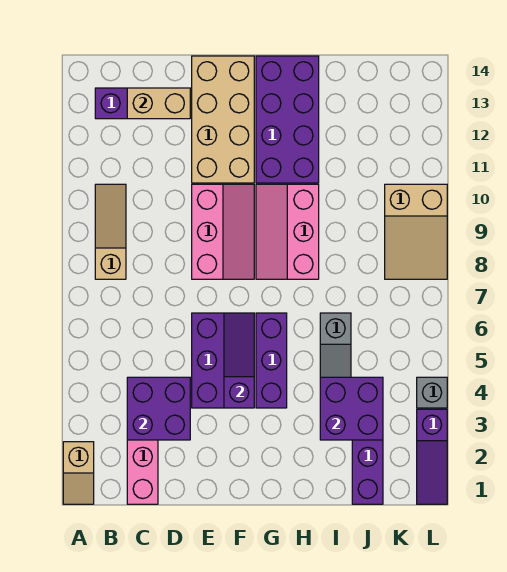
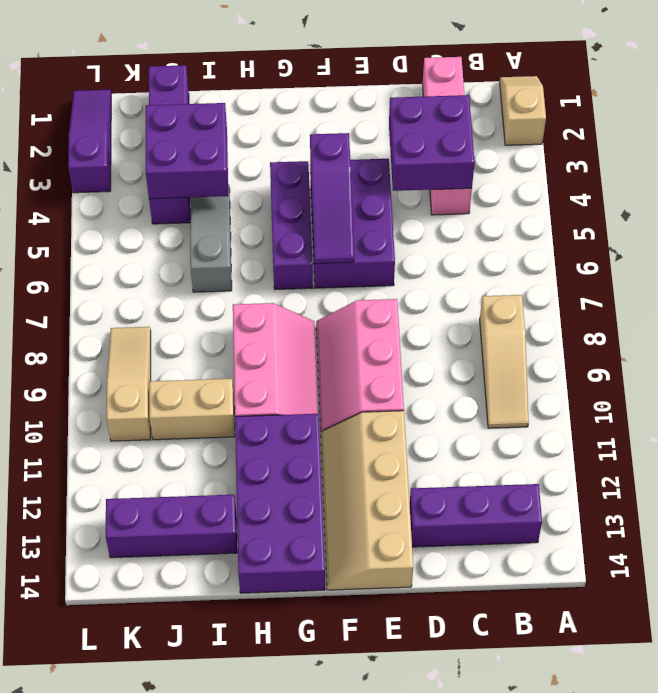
tan brick C13:D13 level 2 -> tan brick I10:J10 level 1
tan brick E11:F14 level 1 -> tan slope E11:F14 level 1 top E
none -> purple brick I13:K13 level 1
tan slope K8:L10 level 1 top 10 -> tan slope K8:K10 level 1 top 10
grey brick L4 level 1 -> none

